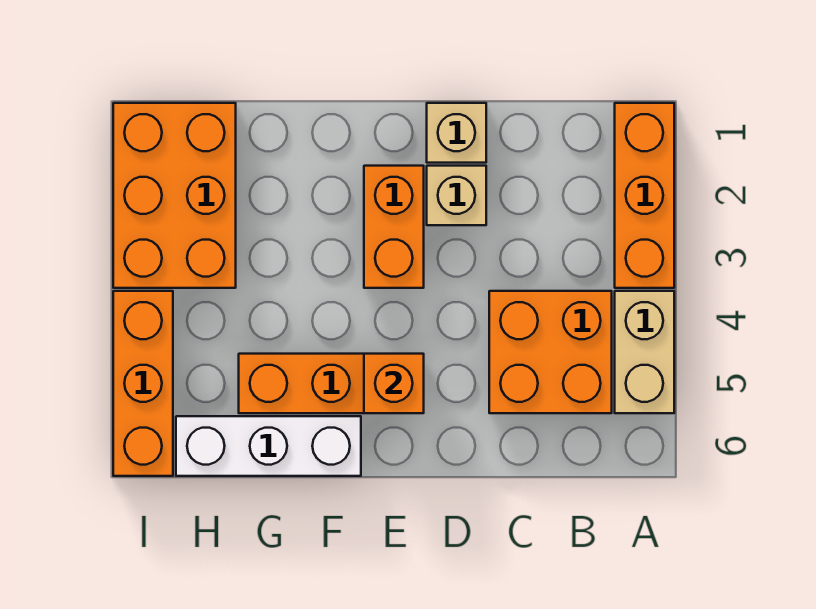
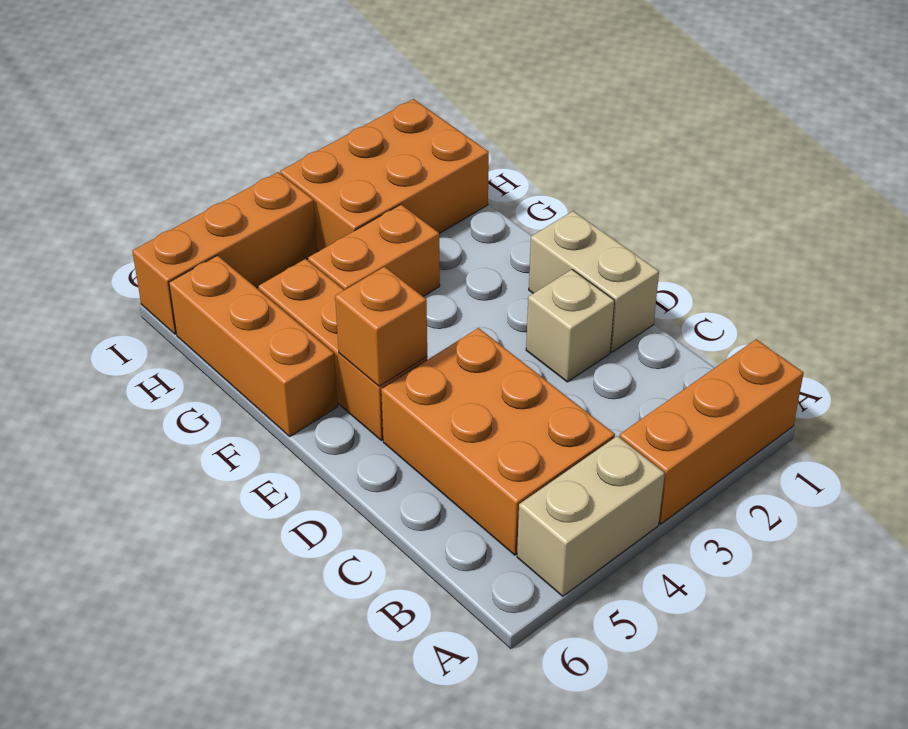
orange brick B4:C5 level 1 -> orange brick B4:D5 level 1
tan brick D1 level 1 -> tan brick D1:E1 level 1
orange brick E2:E3 level 1 -> orange brick G3:G4 level 1
white brick F6:H6 level 1 -> orange brick F6:H6 level 1

